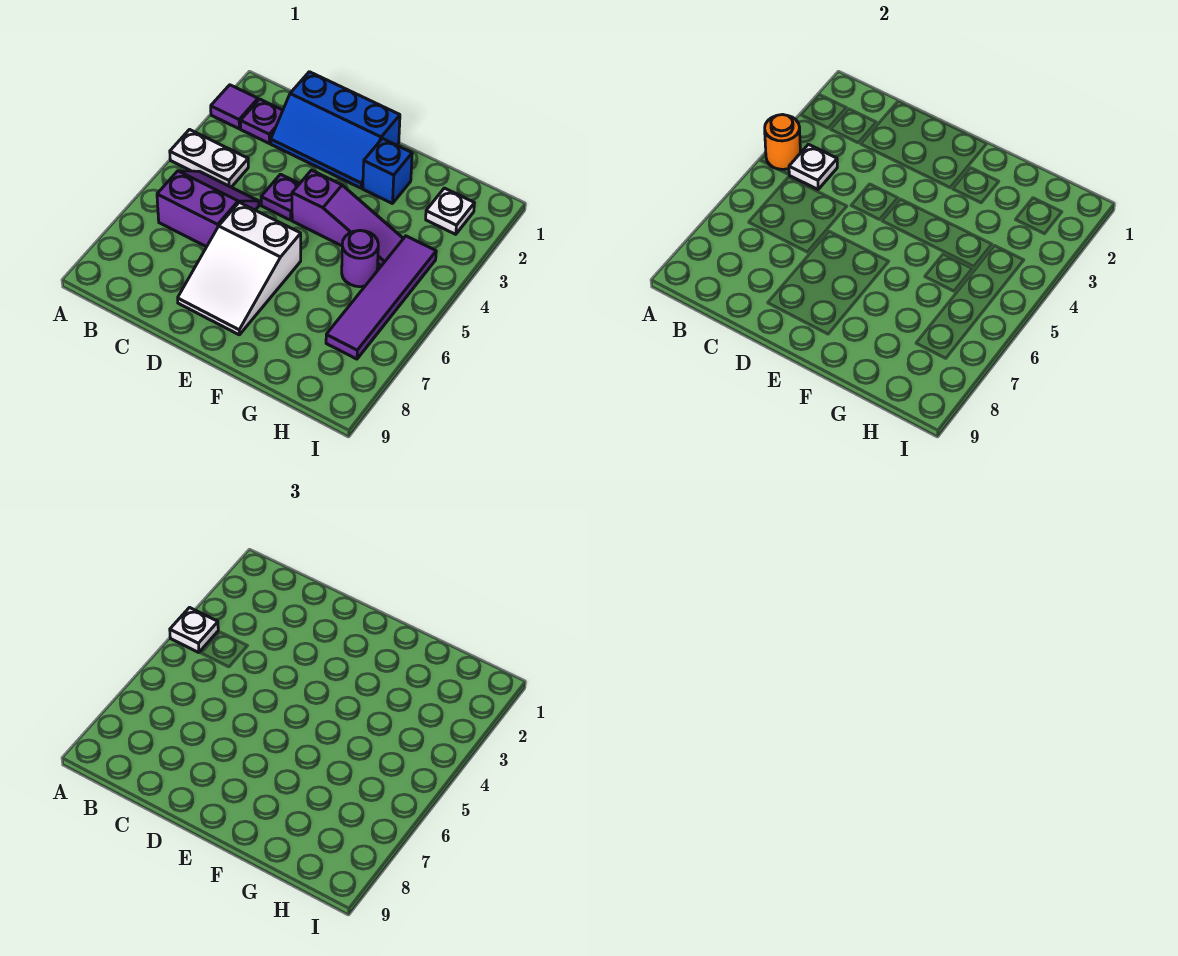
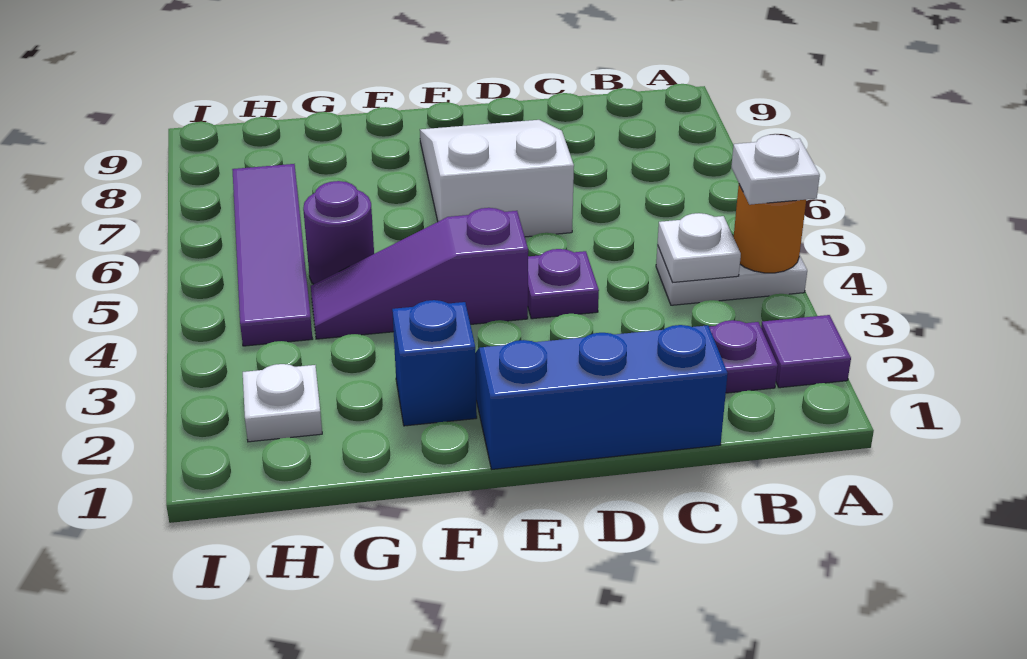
purple slope B5:C6 level 1 top 6 -> none

